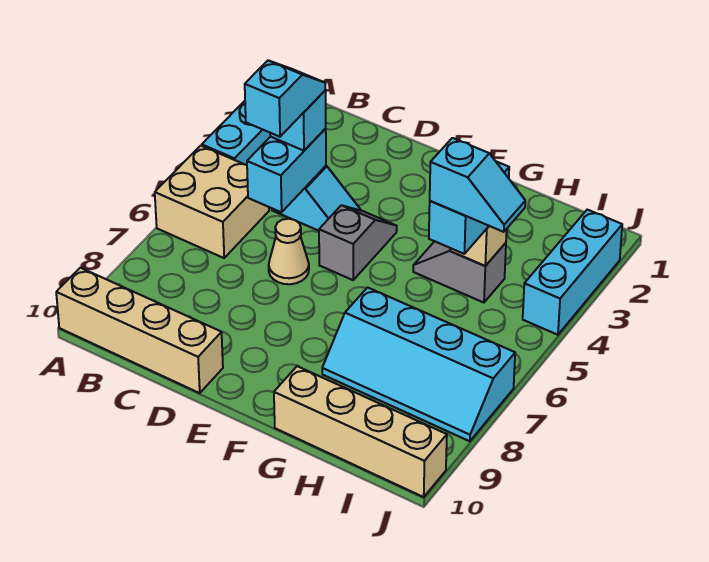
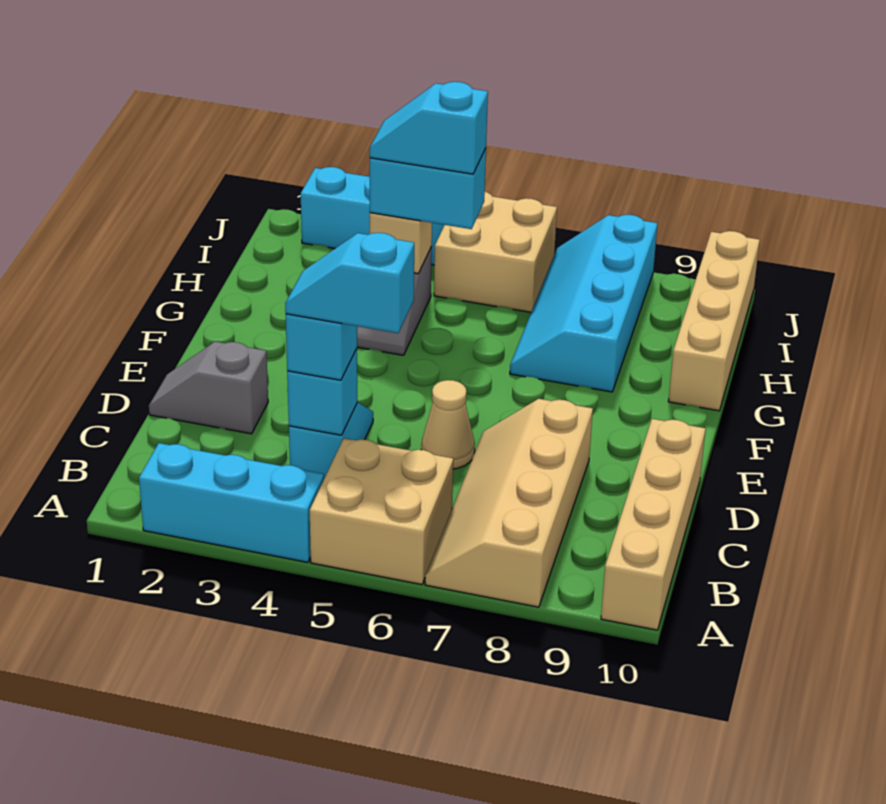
none -> tan slope A7:D8 level 1 top 8
cyan brick C4:C5 level 2 -> cyan brick C4 level 2
grey slope E4:E5 level 1 top 5 -> grey slope D1:D2 level 1 top 2
cyan slope G7:J8 level 1 top 7 -> cyan slope G7:J8 level 1 top 8
cyan slope H5:I5 level 4 top H -> cyan slope H4:H5 level 4 top 5
none -> tan brick I5:J6 level 1

